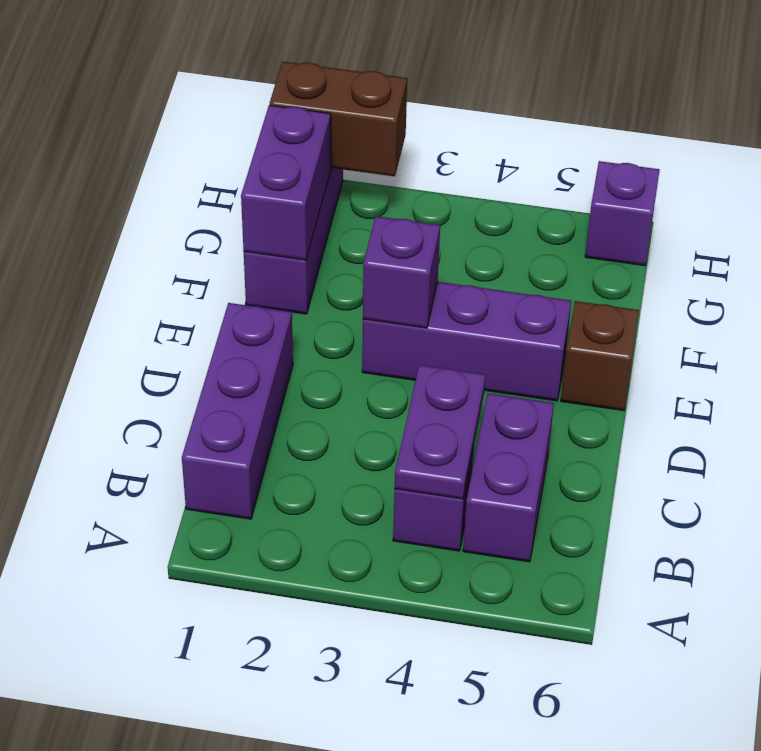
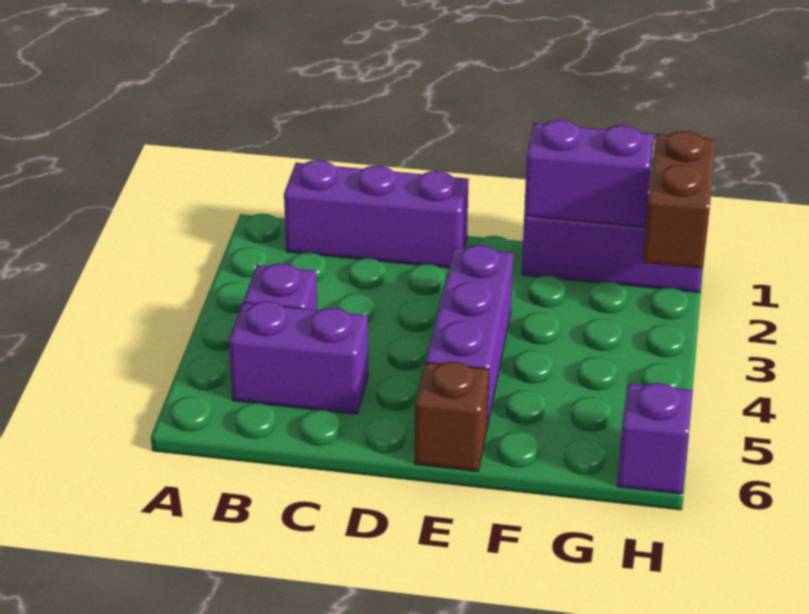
purple plate B4:C4 level 2 -> none
purple brick E3 level 2 -> none

